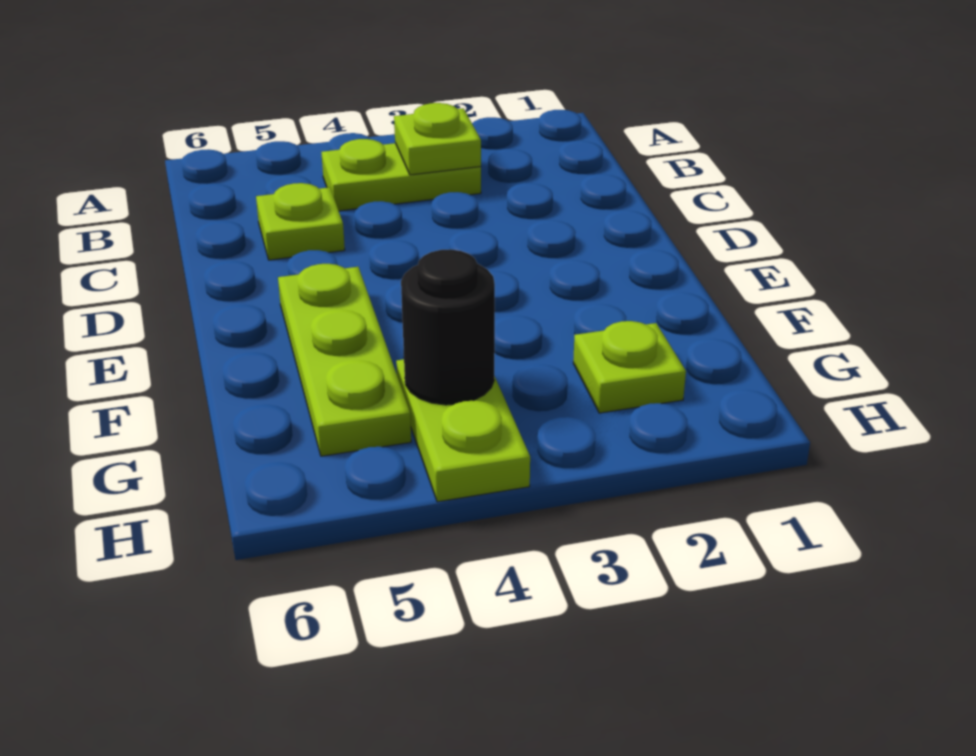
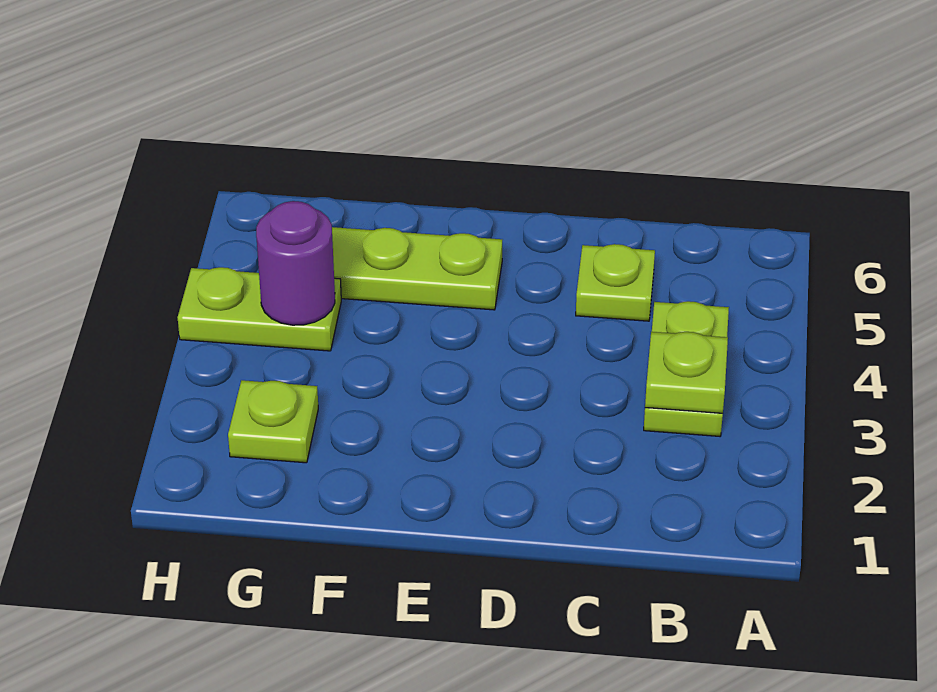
black round brick G4 level 2 -> purple round brick G4 level 2

